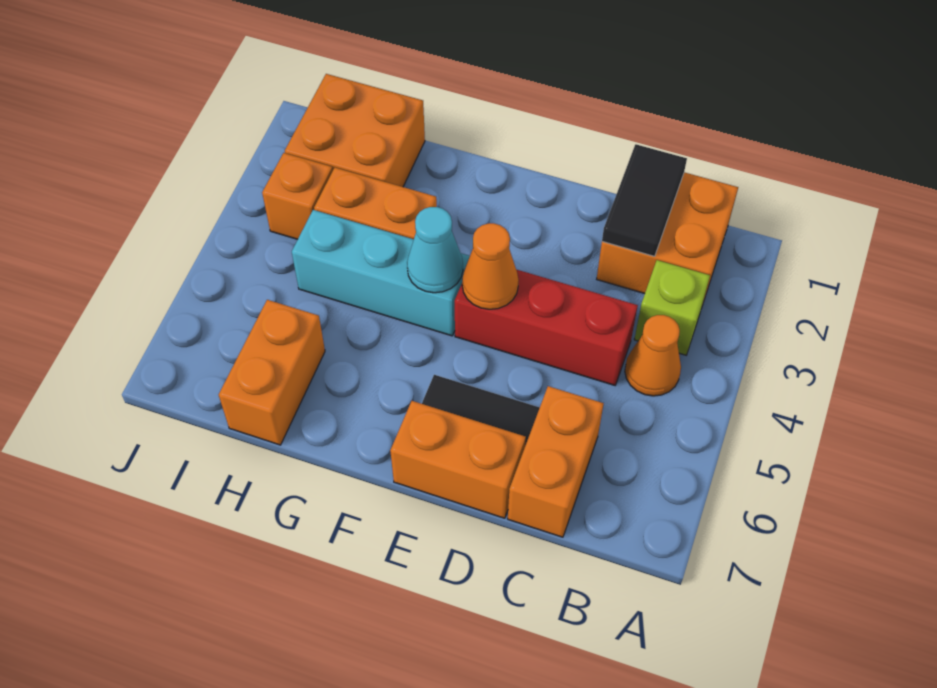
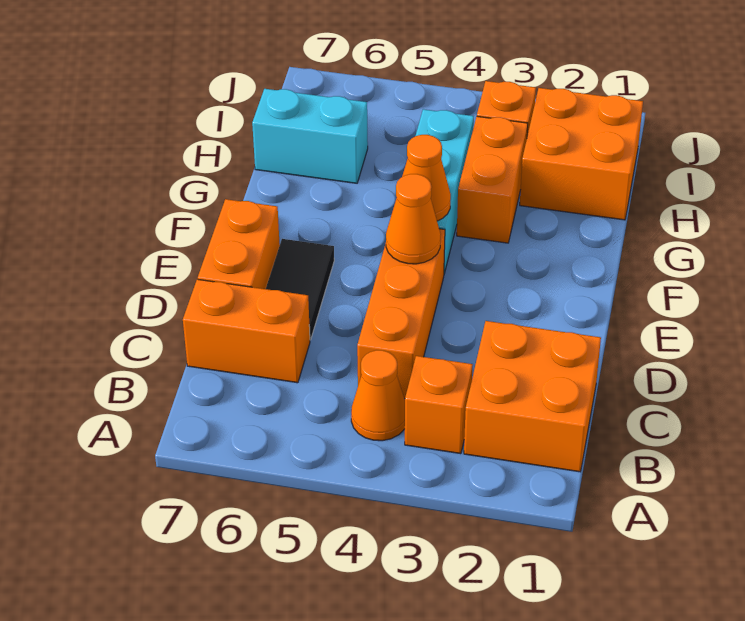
lime brick B3 level 1 -> orange brick B3 level 1
black tile C1:C2 level 2 -> none
red brick C4:E4 level 1 -> orange brick C4:E4 level 1
cyan cone F4 level 2 -> orange cone F4 level 2
orange brick H6:H7 level 1 -> cyan brick H6:H7 level 1

